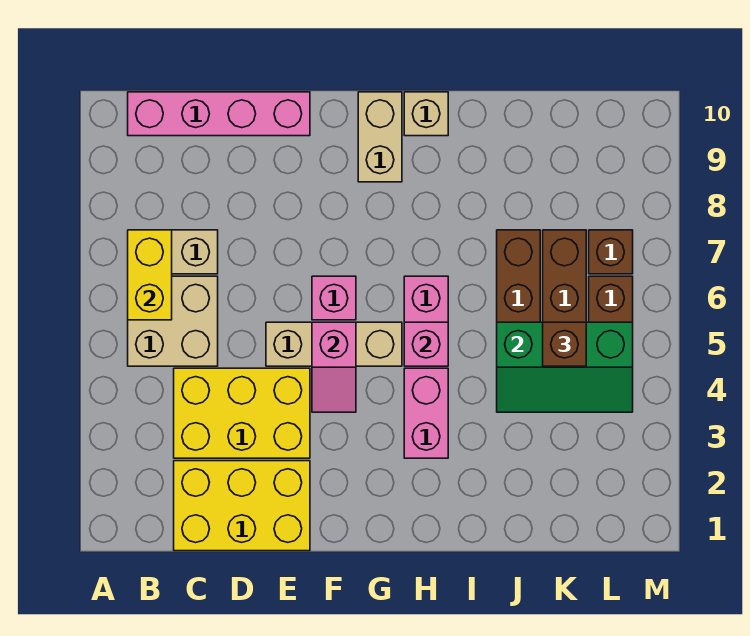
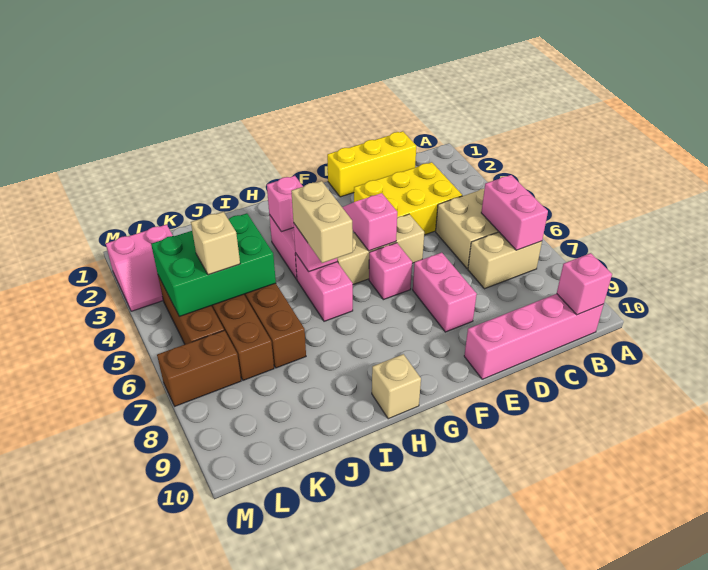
yellow brick B6:B7 level 2 -> pink brick B6:B7 level 2
none -> pink brick B10 level 2
yellow brick C1:E2 level 1 -> yellow brick C1:E1 level 1
none -> pink brick E7:E8 level 1
tan brick G9:G10 level 1 -> tan brick H5:H6 level 3
none -> pink brick H3 level 2
green slope J4:L5 level 2 top 5 -> green brick J4:L5 level 2
brown brick K5 level 3 -> tan brick K5 level 3
none -> pink slope L2:M3 level 1 top 2
brown brick L7 level 1 -> brown brick L7:M7 level 1

